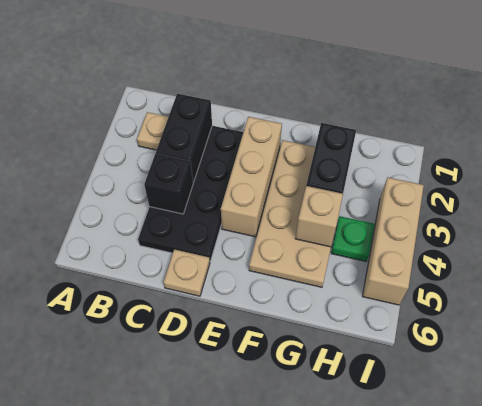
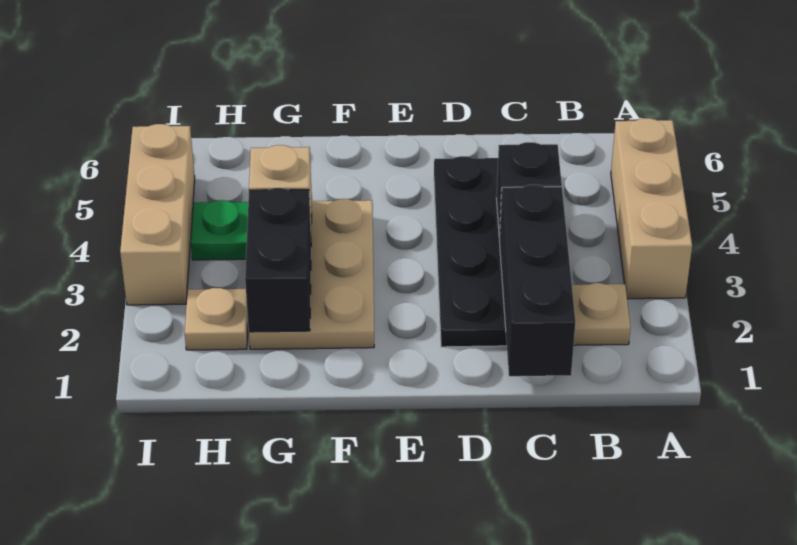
black brick C2:C3 level 2 -> black brick C1:C3 level 2
tan plate D6 level 1 -> tan plate H2 level 1
tan brick E2:E4 level 1 -> tan brick A3:A5 level 1
tan plate F2:G5 level 1 -> tan plate F2:G4 level 1

